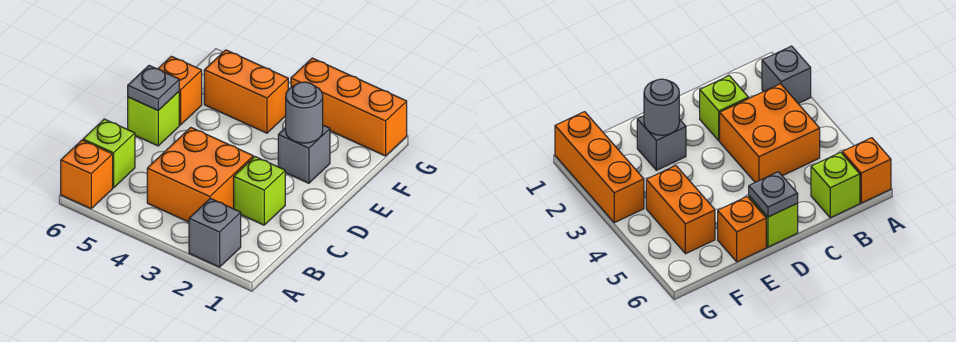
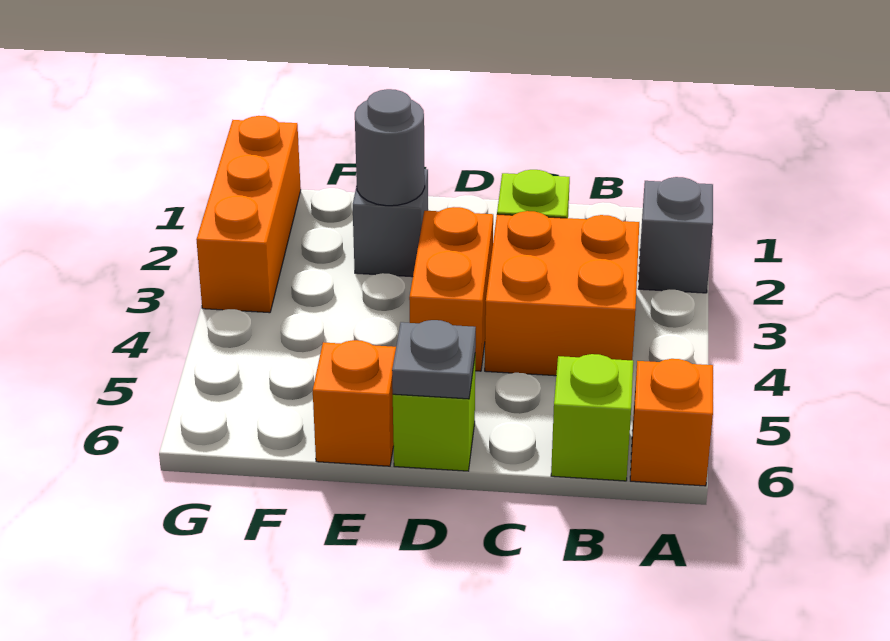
orange brick F4:F5 level 1 -> orange brick D3:D4 level 1

